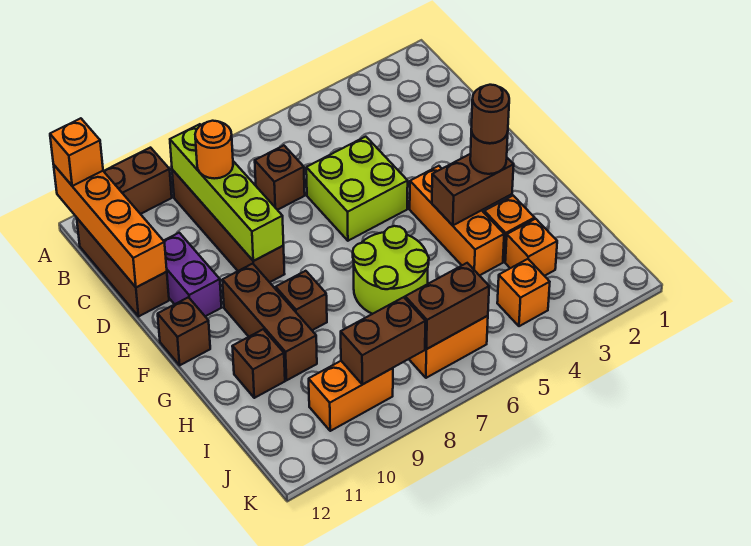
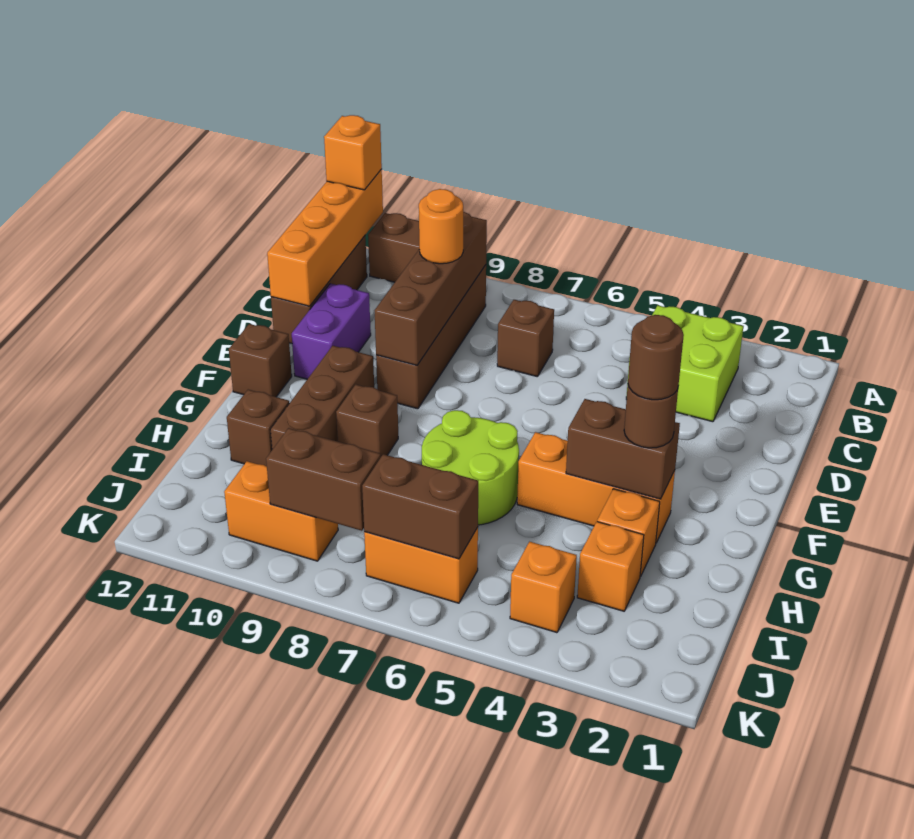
lime brick B9:E9 level 2 -> brown brick B9:E9 level 2
lime brick D5:E6 level 1 -> lime brick B3:C4 level 1
orange brick F4:H4 level 1 -> orange brick G3:G5 level 1

